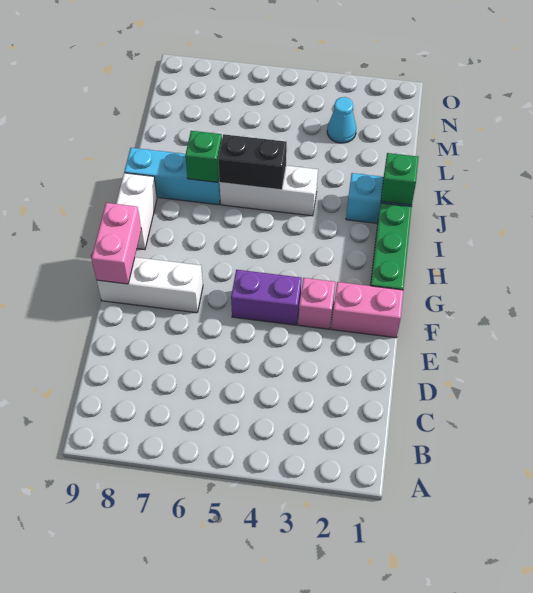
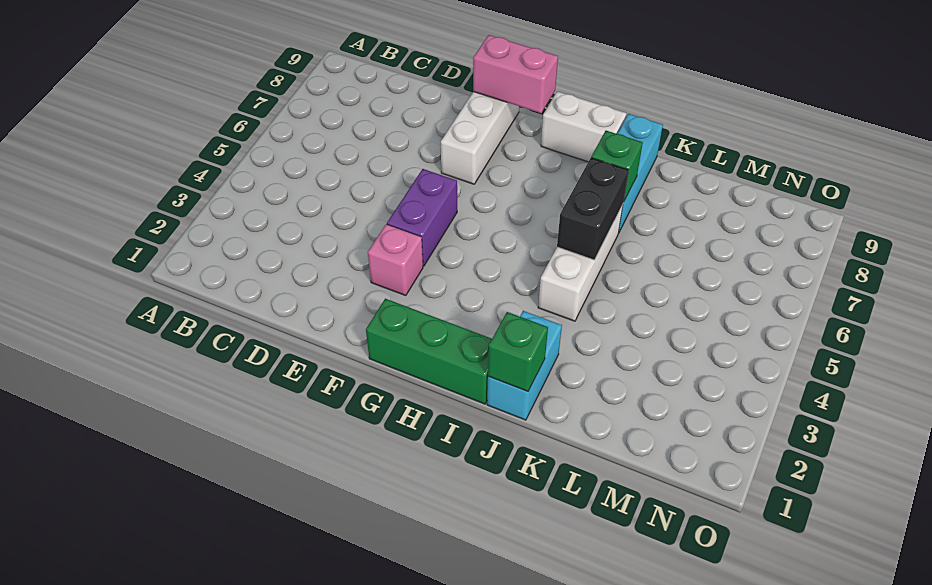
pink brick F1:F2 level 1 -> none
cyan cone M3 level 1 -> none

